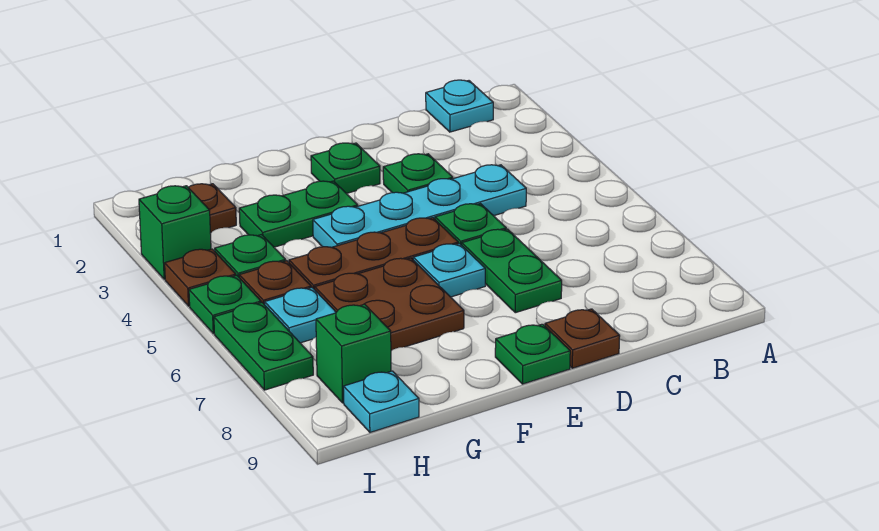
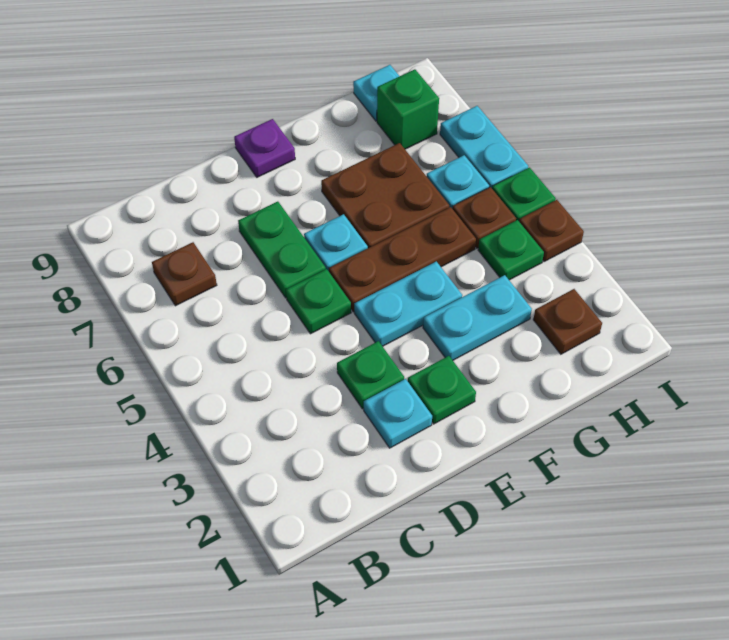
cyan plate B1 level 1 -> cyan plate D2 level 1
cyan plate C4:F4 level 1 -> cyan plate E4:F4 level 1
brown plate D9 level 1 -> brown plate B7 level 1
green plate E9 level 1 -> purple plate E9 level 1
green plate F3:G3 level 1 -> cyan plate F3:G3 level 1
green brick I3 level 1 -> none
green plate I6:I7 level 1 -> cyan plate I6:I7 level 1

